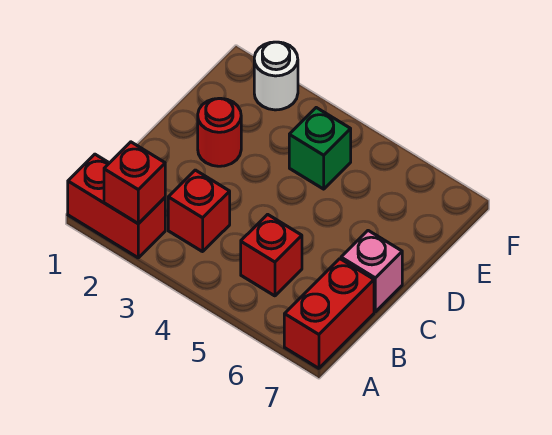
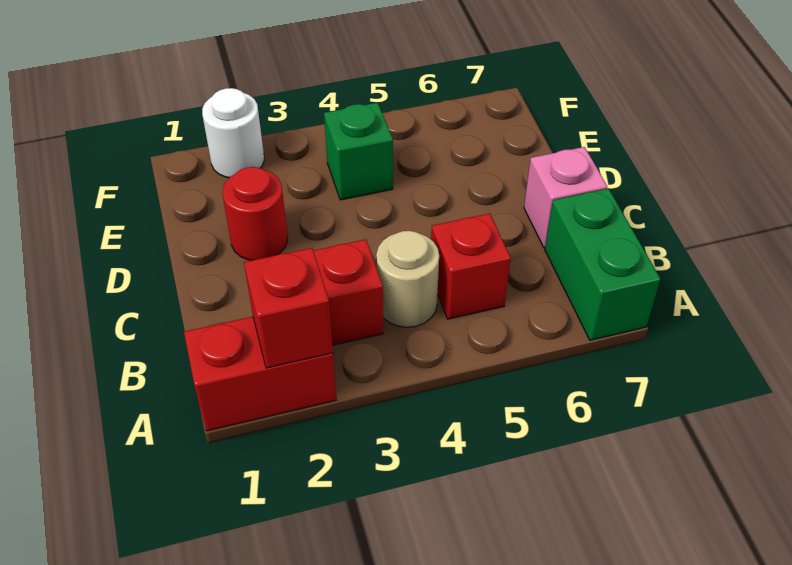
red brick A7:B7 level 1 -> green brick A7:B7 level 1
none -> tan round brick B4 level 1

